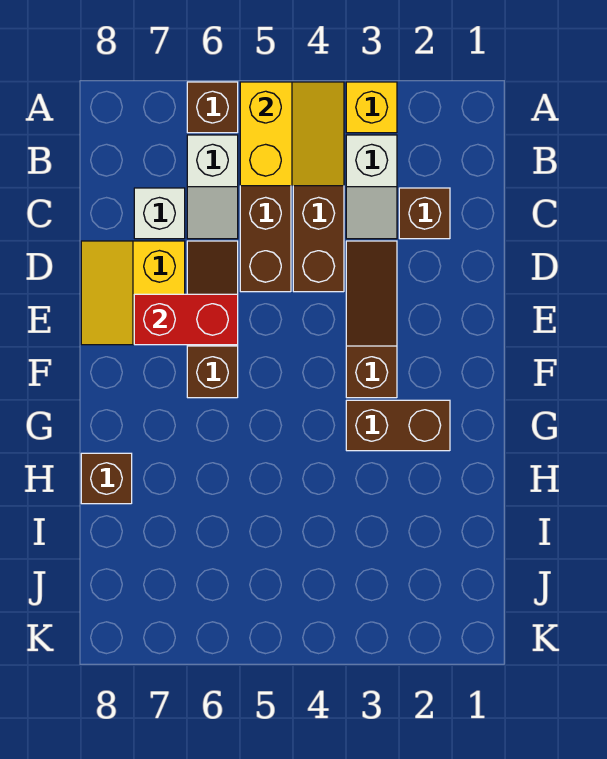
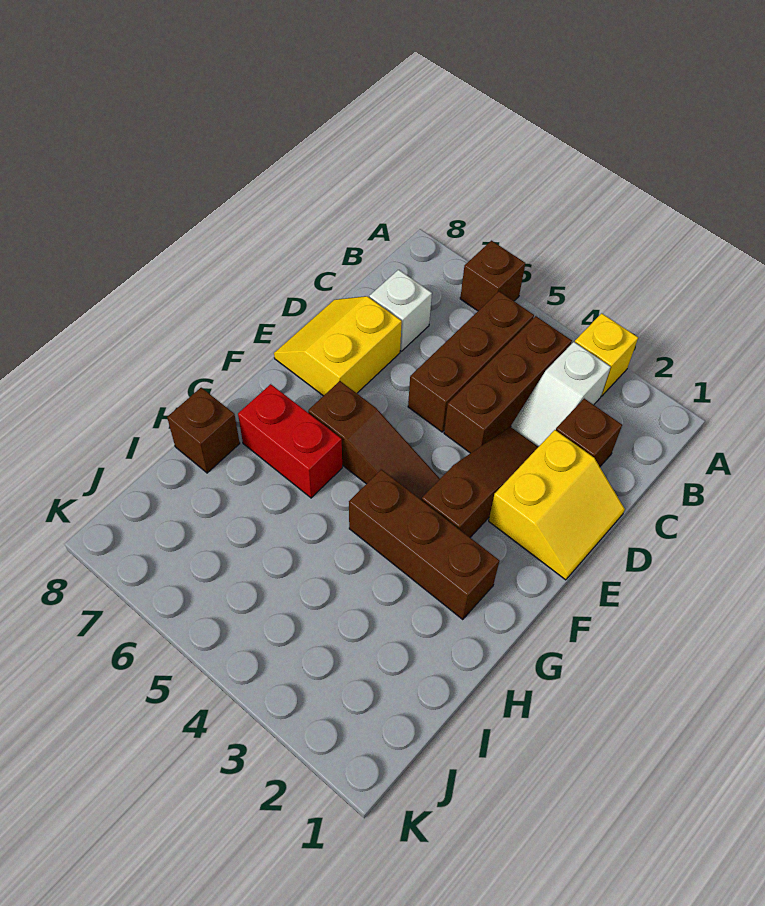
yellow slope A4:B5 level 2 top 5 -> yellow slope D1:E2 level 1 top 2
white slope B6:C6 level 1 top B -> none
brown slope D6:F6 level 1 top F -> brown slope F4:F6 level 1 top 6
red brick E6:E7 level 2 -> red brick G6:G7 level 1
brown brick G2:G3 level 1 -> brown brick G2:G4 level 1

